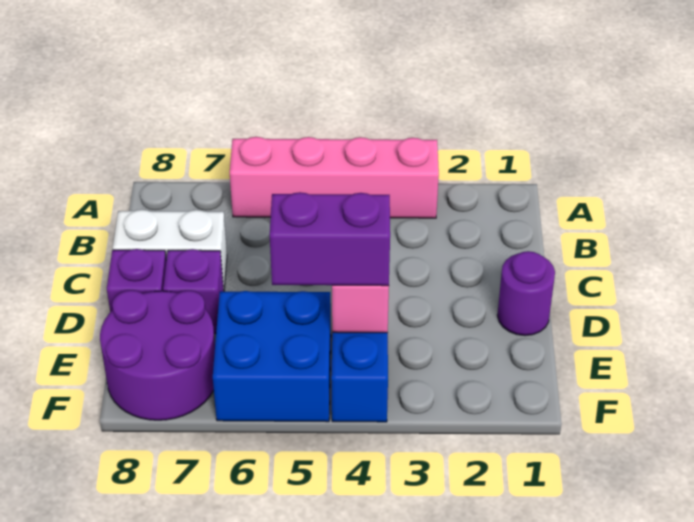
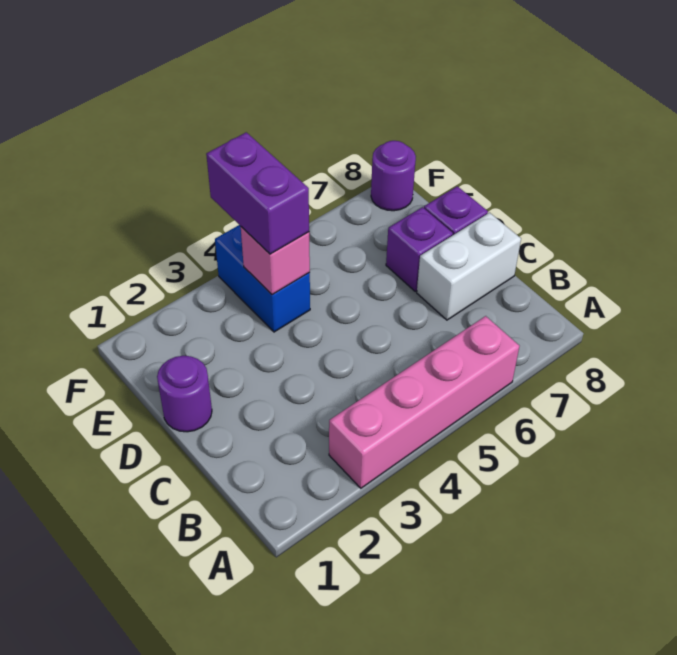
purple brick E4:E5 level 3 -> purple brick E4:F4 level 3
blue brick E5:F6 level 1 -> none
purple round brick E7:F8 level 1 -> purple round brick F8 level 1

